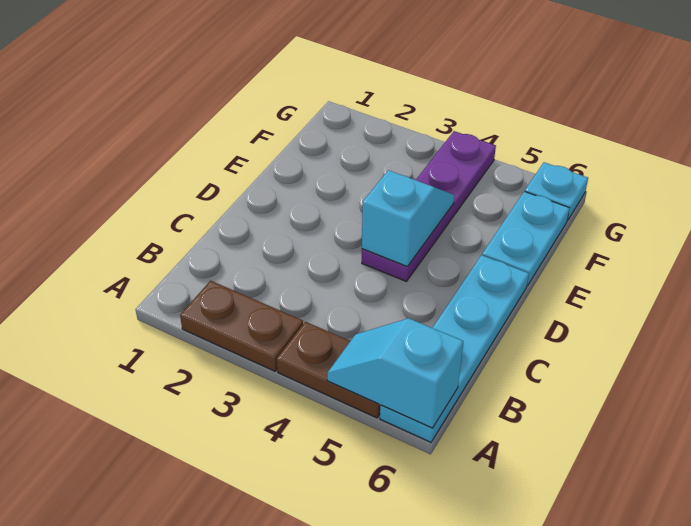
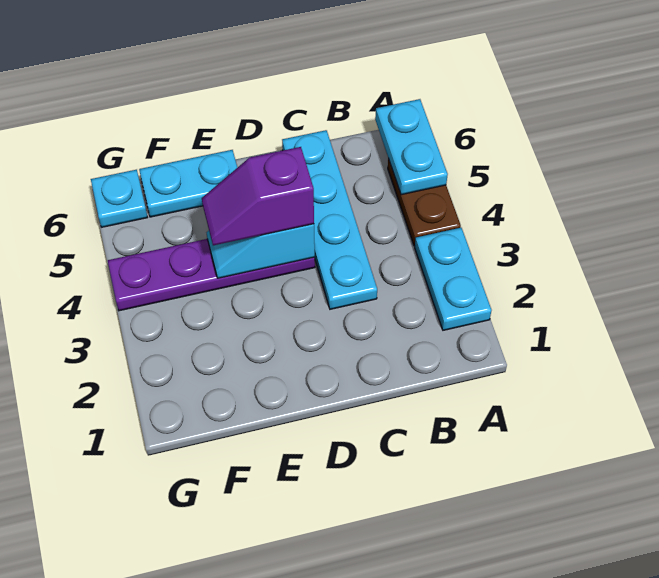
brown plate A2:A3 level 1 -> cyan plate A2:A3 level 1
cyan slope A5:A6 level 2 top 6 -> cyan plate A5:A6 level 2
cyan plate A6:D6 level 1 -> cyan plate C3:C6 level 1
none -> purple slope D4:E4 level 3 top D

